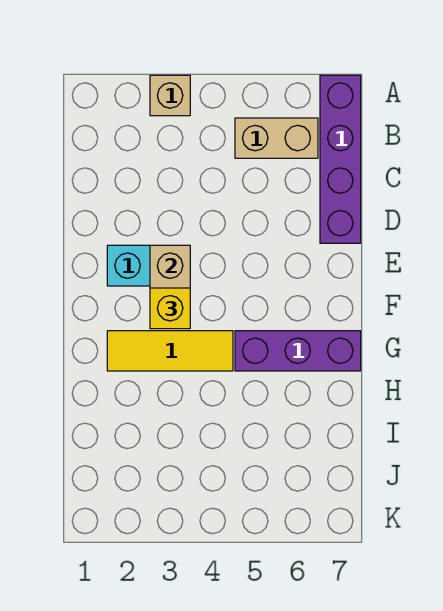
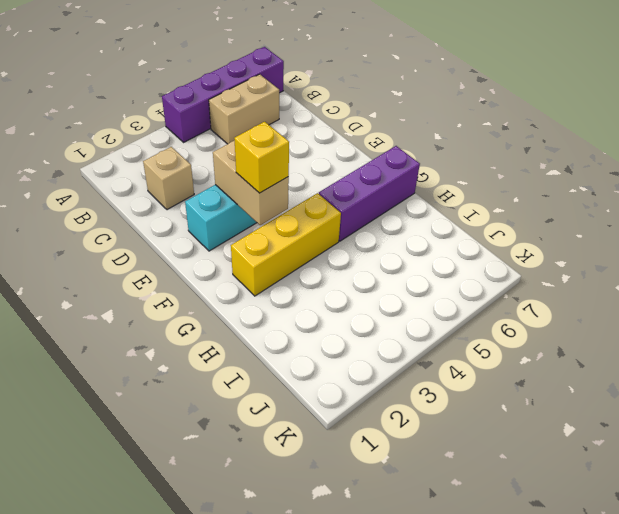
tan brick A3 level 1 -> tan brick C2 level 1
purple brick A7:D7 level 1 -> purple brick A4:A7 level 1
yellow tile G2:G4 level 1 -> yellow brick G2:G4 level 1

